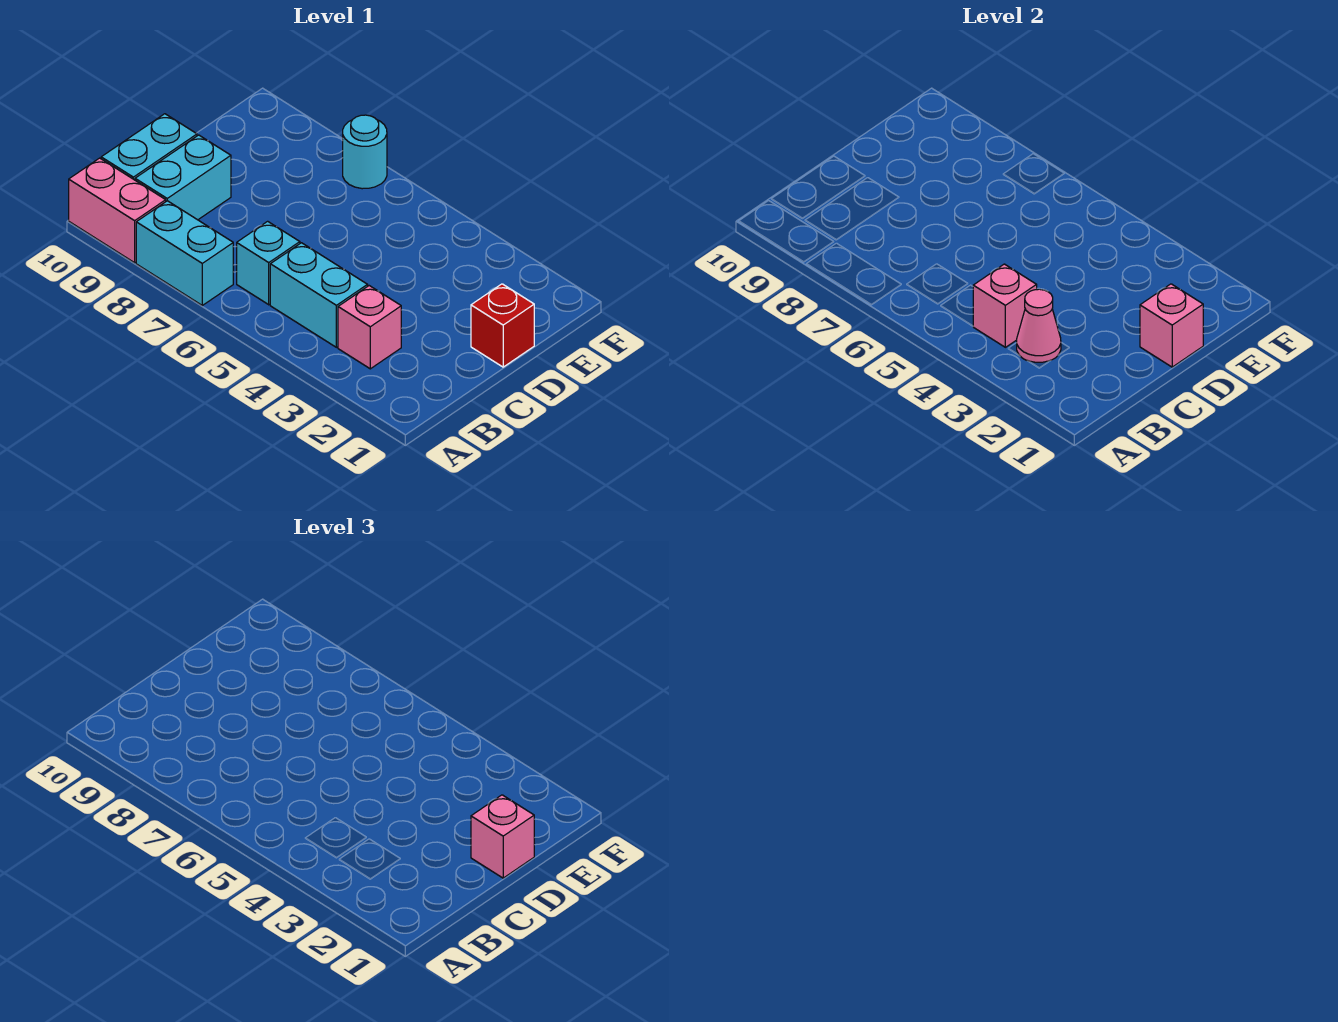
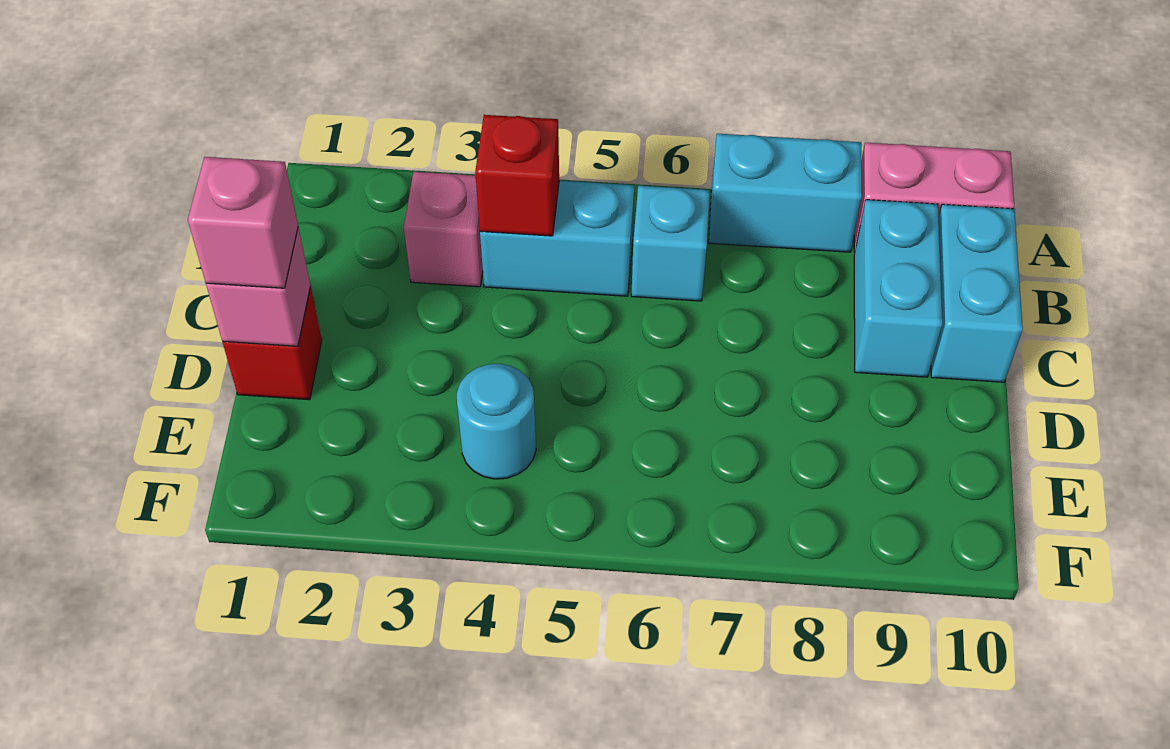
pink cone B3 level 2 -> none
pink brick B4 level 2 -> red brick B4 level 2
cyan round brick F7 level 1 -> cyan round brick E4 level 1

